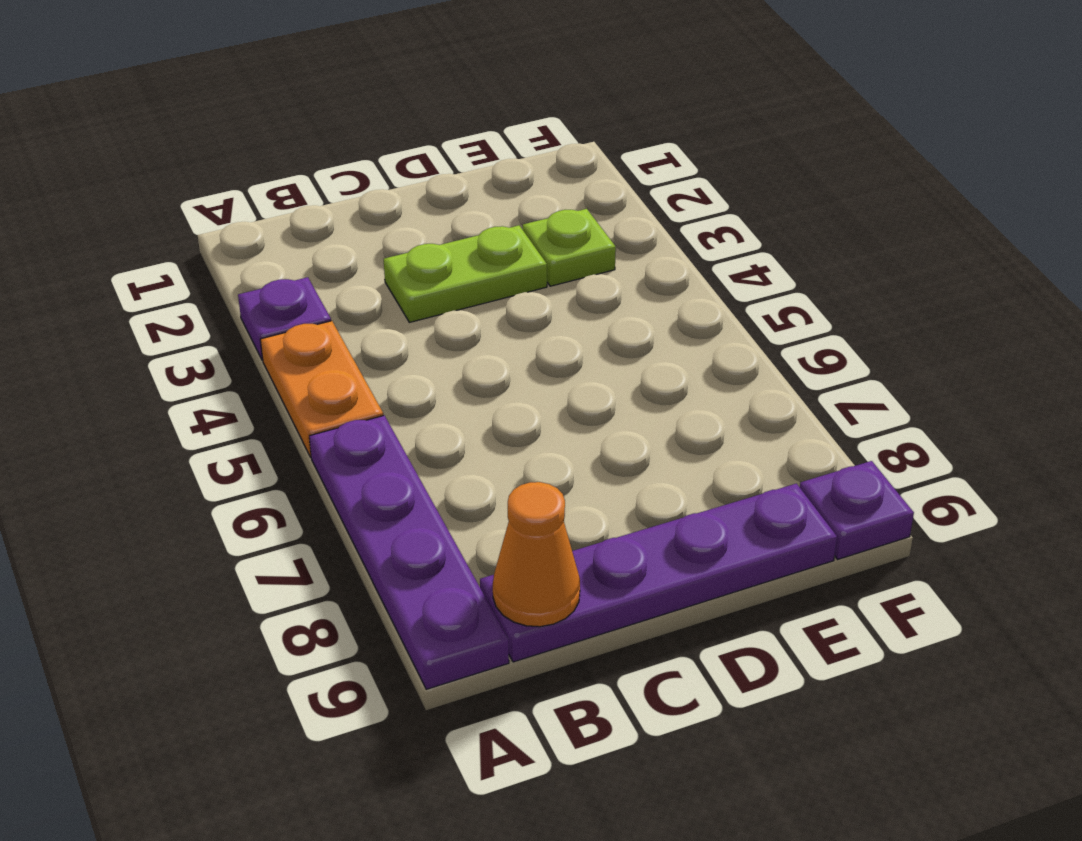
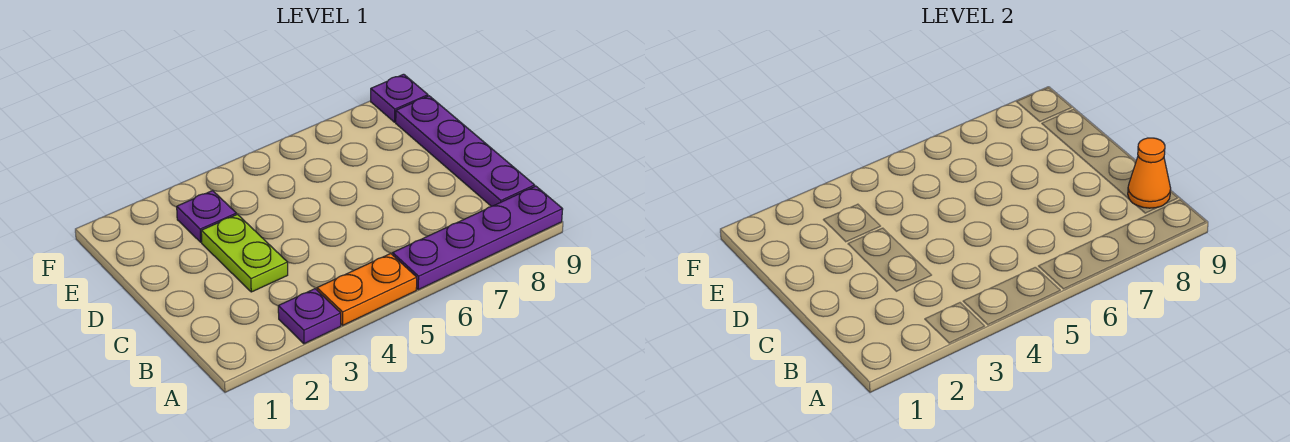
lime plate E3 level 1 -> purple plate E3 level 1

